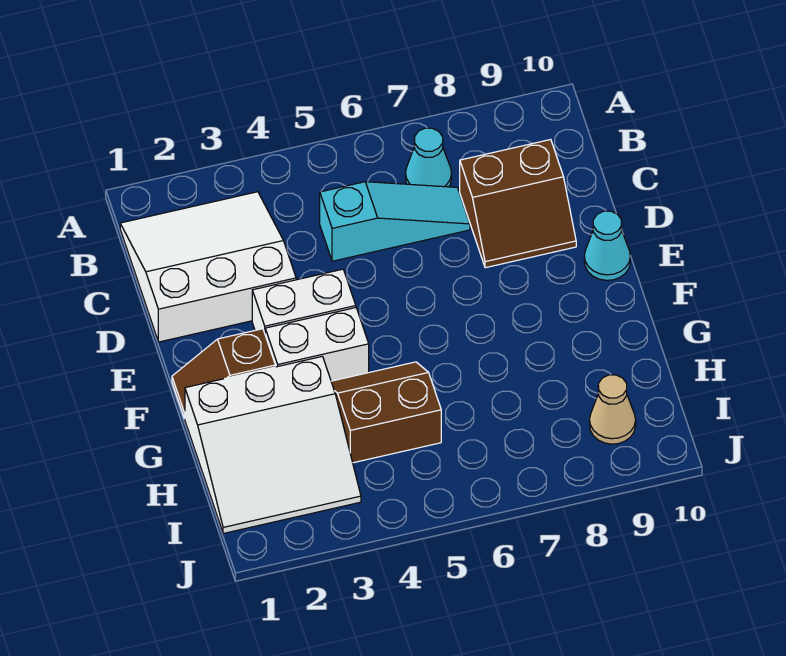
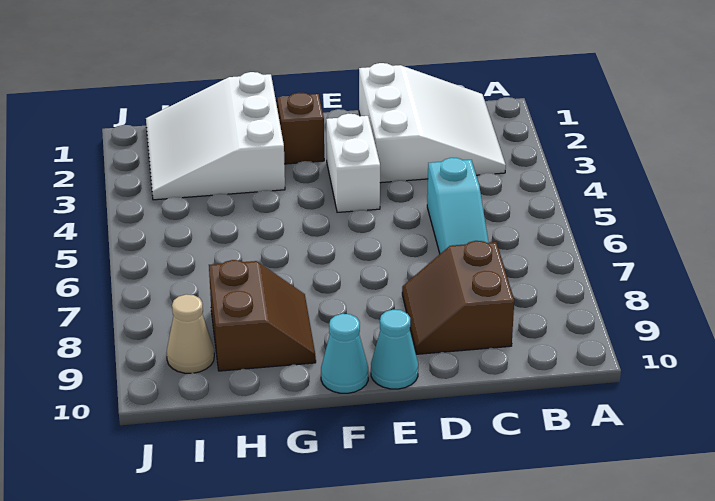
cyan cone B7 level 1 -> cyan cone F10 level 1
white brick F3:F4 level 1 -> none
brown slope G4:H5 level 1 top H -> brown slope G8:H9 level 1 top H

